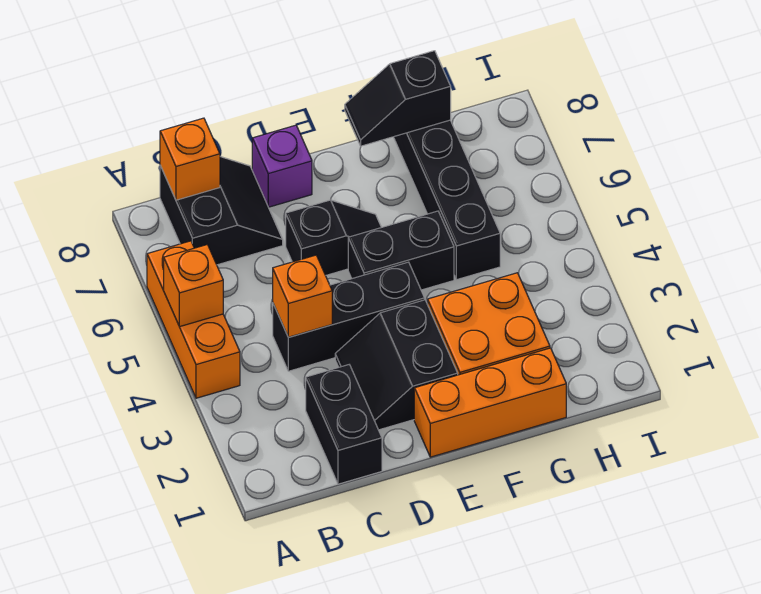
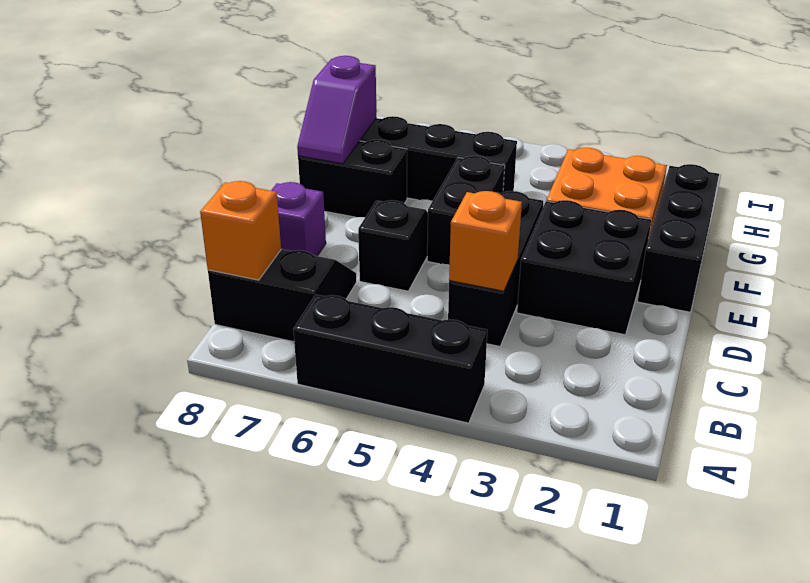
orange brick A4:A6 level 1 -> black brick A4:A6 level 1
orange brick A5 level 2 -> none
black brick C1:C2 level 1 -> black brick F7:F8 level 1
black slope D2:E3 level 1 top E -> black brick D2:E3 level 1
orange brick E1:G1 level 1 -> black brick E1:G1 level 1
black slope F8:G8 level 2 top G -> purple slope F8:G8 level 2 top G

